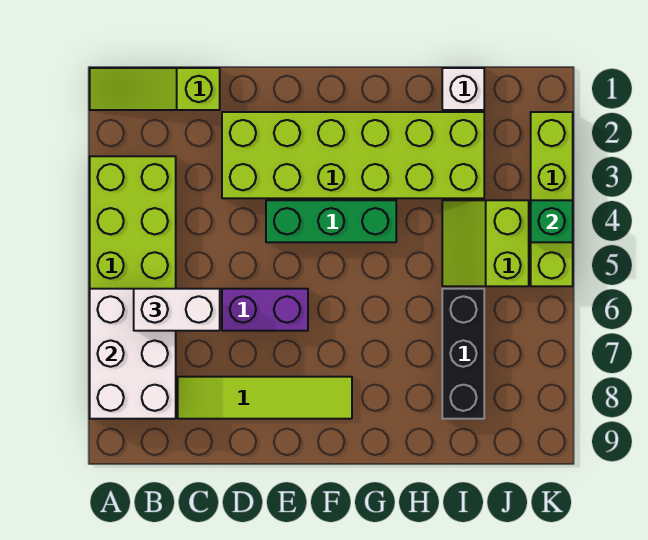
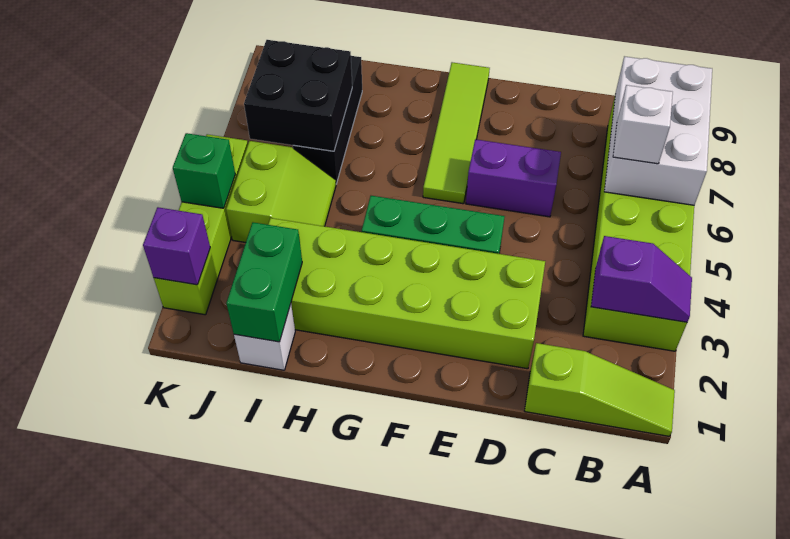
none -> purple slope A3:B3 level 2 top B
white brick B6:C6 level 3 -> white brick B6 level 3
lime tile C8:F8 level 1 -> lime tile F6:F9 level 1
none -> green brick I1:I2 level 2
none -> black brick I6:J7 level 2
none -> purple brick K2 level 2

